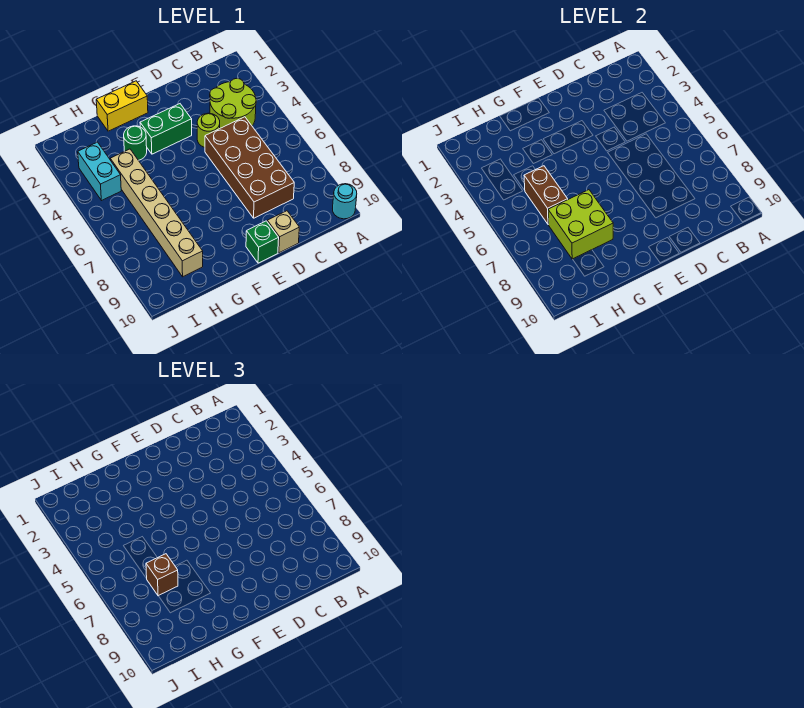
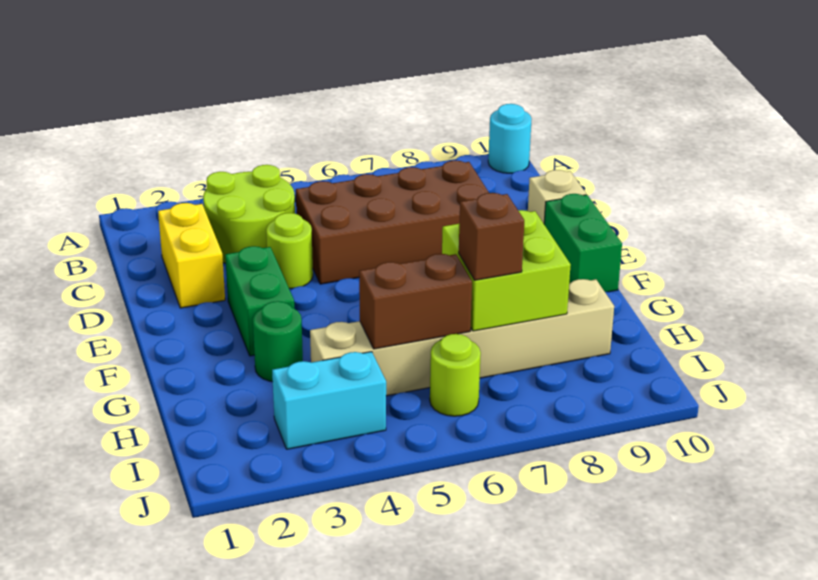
green brick E10 level 1 -> green brick E10:F10 level 1
yellow brick F1:G1 level 1 -> yellow brick C2:D2 level 1
none -> lime round brick I6 level 1

